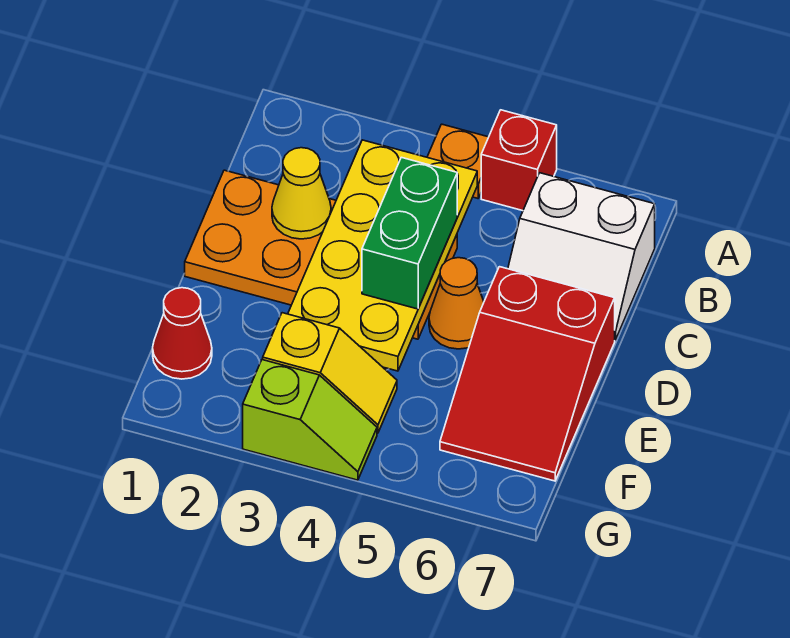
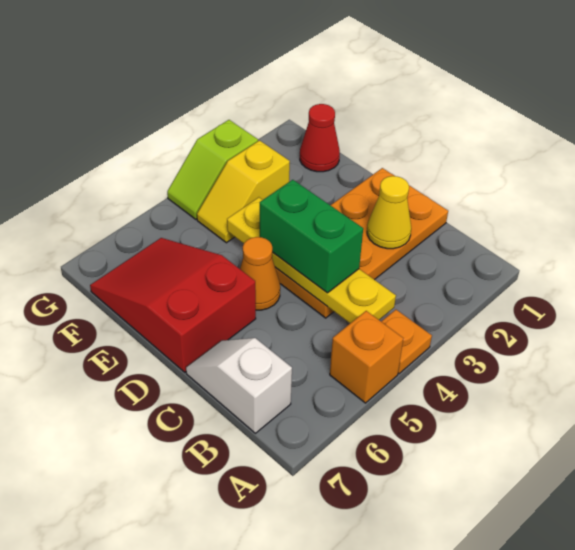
red brick A5 level 1 -> orange brick A5 level 1
yellow plate B3:E4 level 2 -> yellow plate B4:E4 level 2
white slope B6:C7 level 1 top B -> white slope B7:C7 level 1 top B

